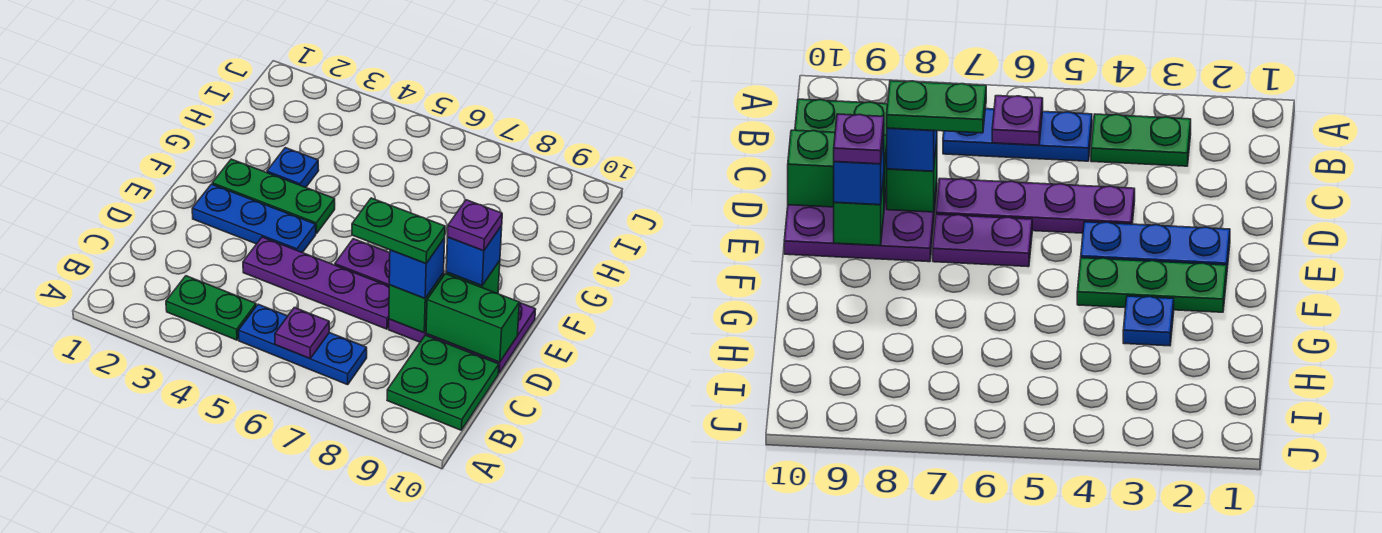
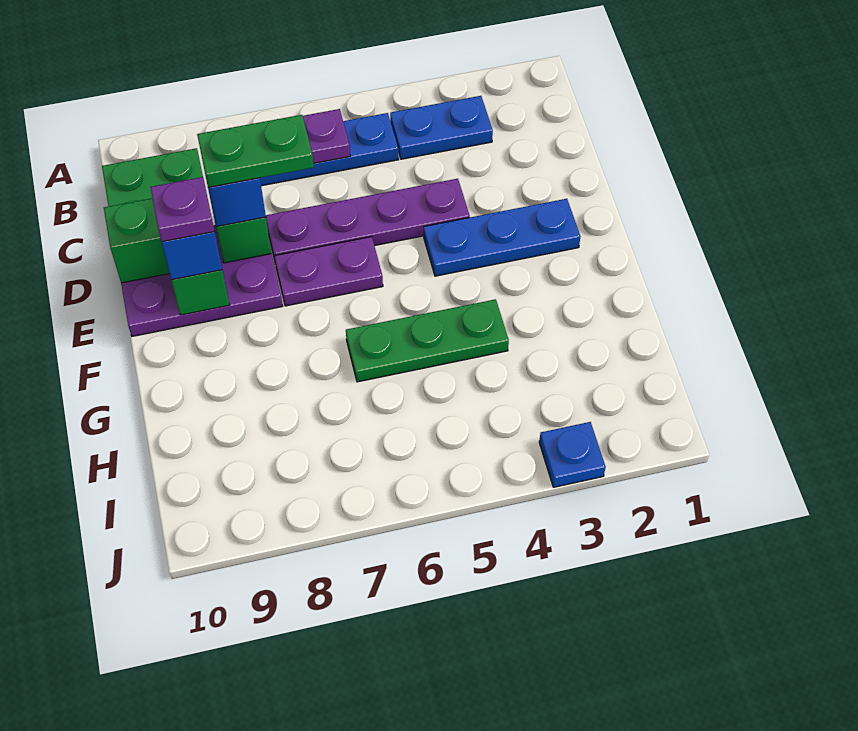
green plate B3:B4 level 1 -> blue plate B3:B4 level 1
green plate F2:F4 level 1 -> green plate G4:G6 level 1
blue plate G3 level 1 -> blue plate J3 level 1

